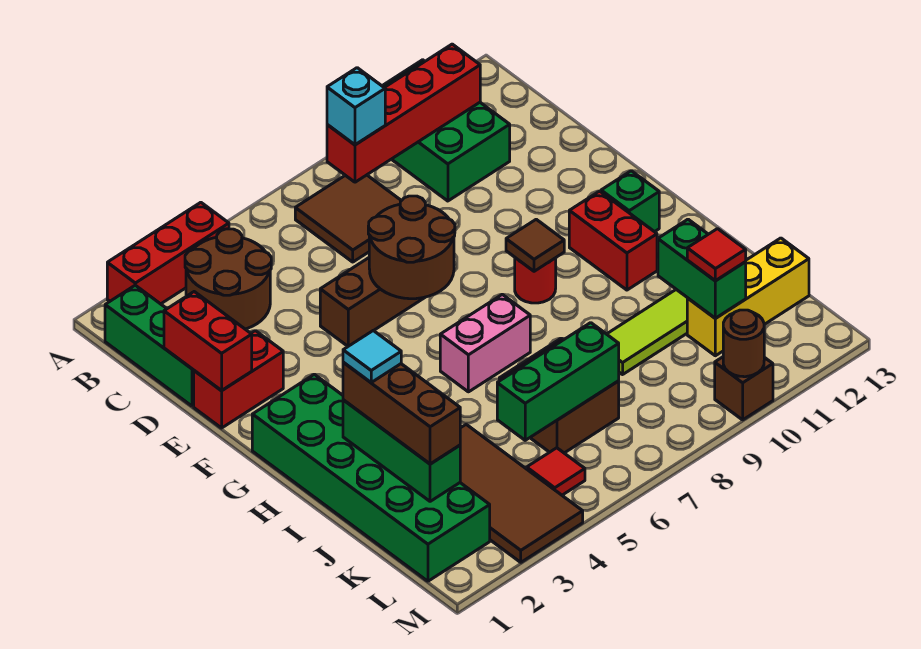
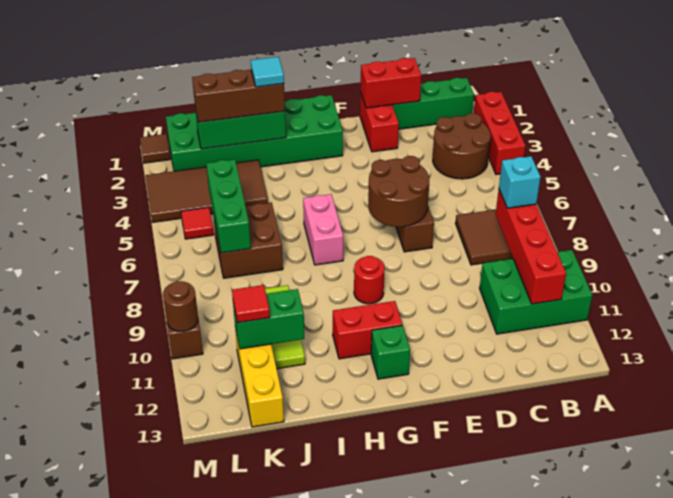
brown tile G9 level 2 -> brown tile M1 level 1

